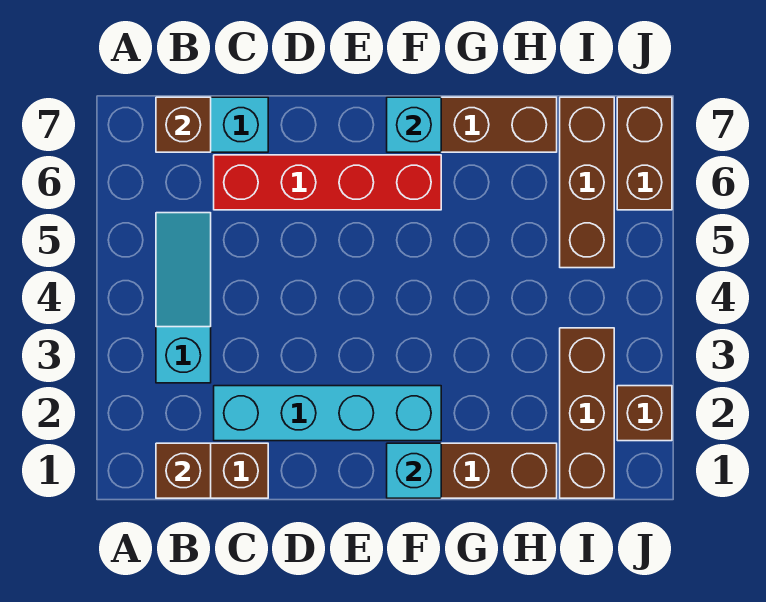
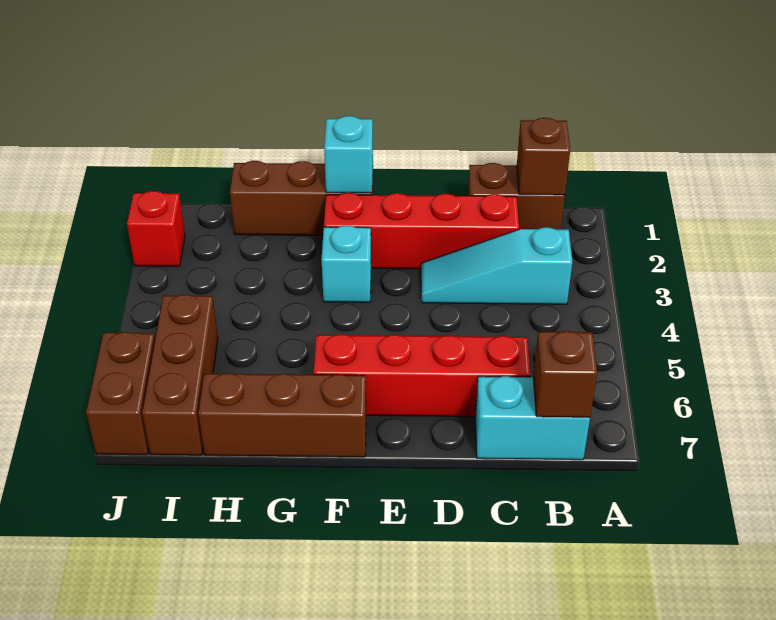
cyan slope B3:B5 level 1 top 3 -> cyan slope B3:D3 level 1 top B
cyan brick C2:F2 level 1 -> red brick C2:F2 level 1
cyan brick F7 level 2 -> cyan brick F3 level 1
brown brick I1:I3 level 1 -> none
brown brick J2 level 1 -> red brick J2 level 1

